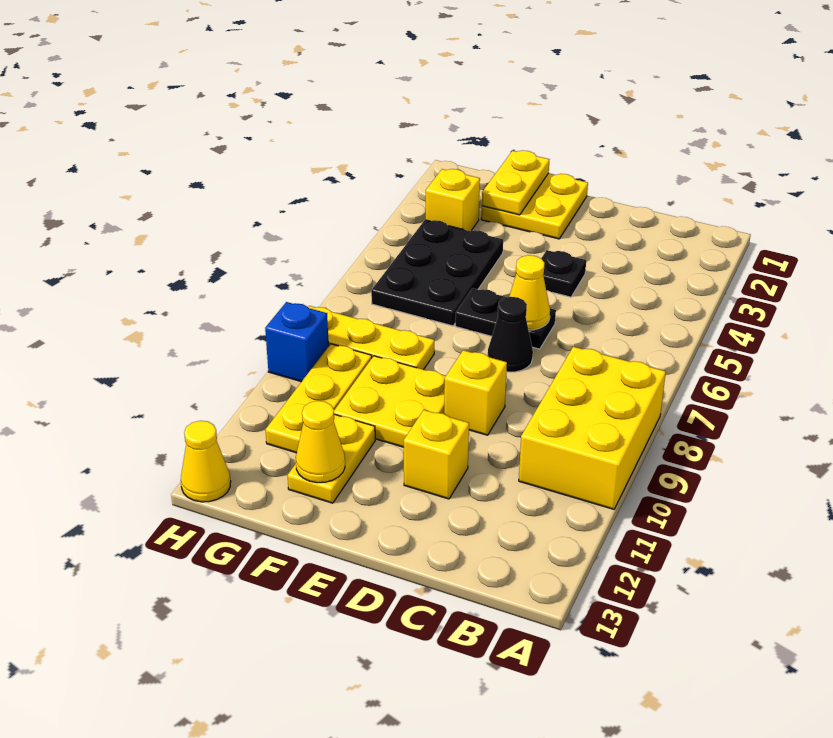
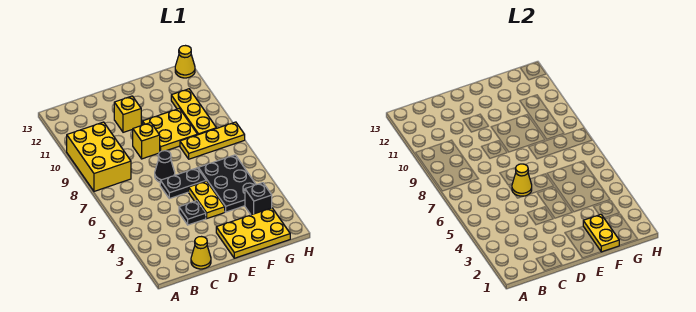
yellow plate E1:F2 level 1 -> yellow plate E1:G2 level 1
yellow plate F11:F12 level 1 -> yellow plate E4:E5 level 1
yellow cone F12 level 2 -> yellow cone C1 level 1
yellow brick G3 level 1 -> black brick G3 level 1
blue brick H9 level 1 -> none

